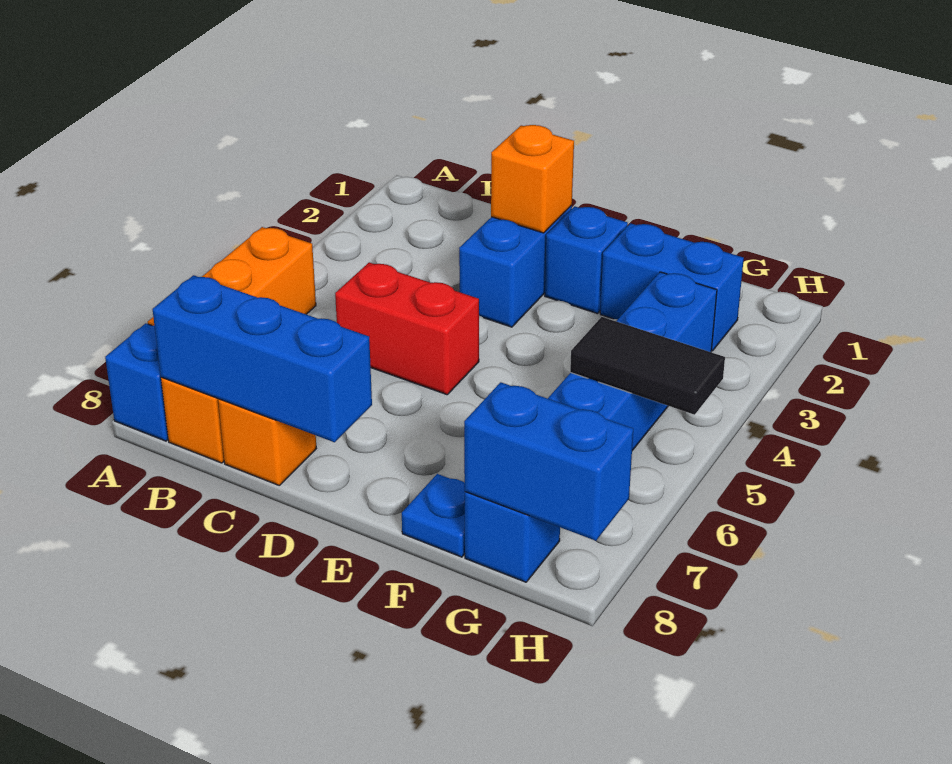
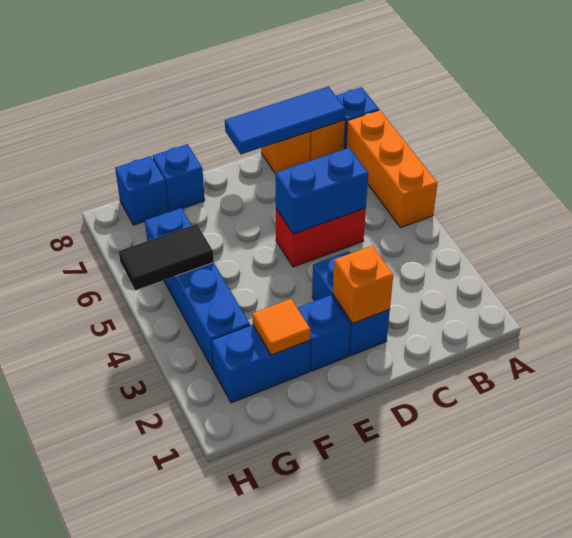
blue brick B8:D8 level 2 -> blue tile B8:D8 level 2
none -> orange tile F2 level 2
blue plate F8 level 1 -> blue brick F8 level 1
blue brick G8:H8 level 2 -> blue brick C5:D5 level 2

